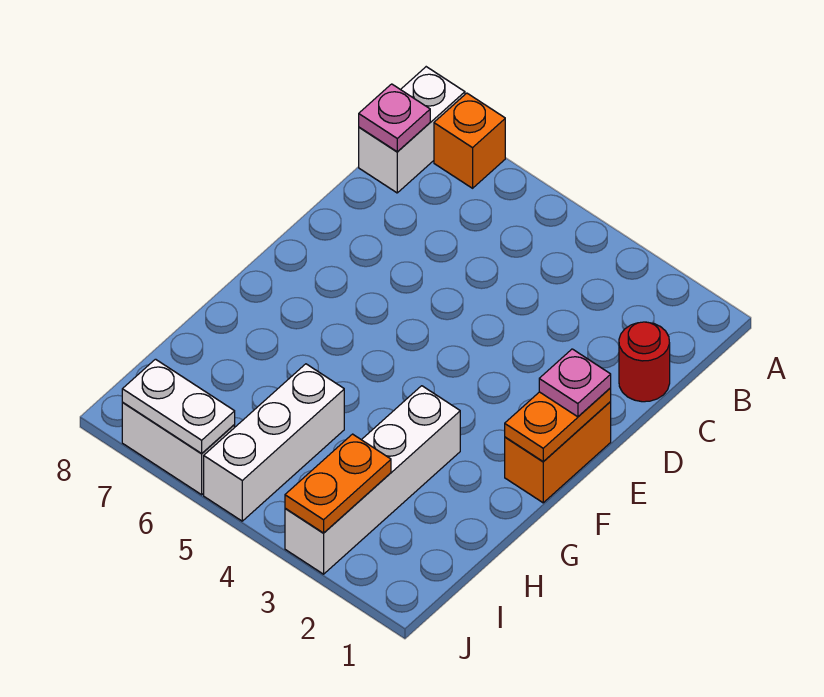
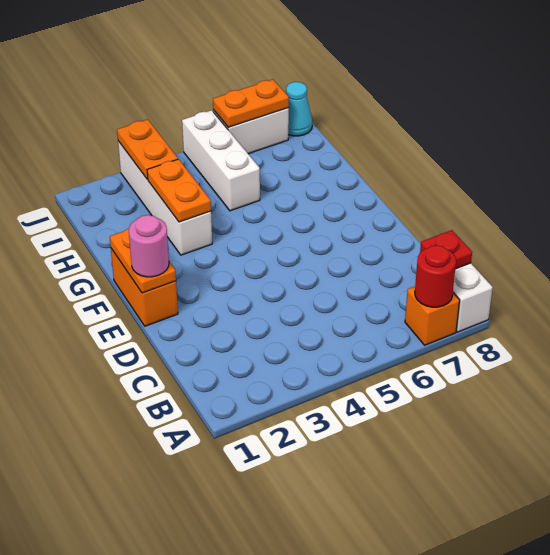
pink plate B8 level 2 -> red plate B8 level 2
red round brick C1 level 1 -> red round brick A7 level 2
pink plate E1 level 3 -> pink round brick E1 level 3
none -> orange plate G3:H3 level 2
white plate J6:J7 level 2 -> orange plate J6:J7 level 2
none -> cyan cone J8 level 1

